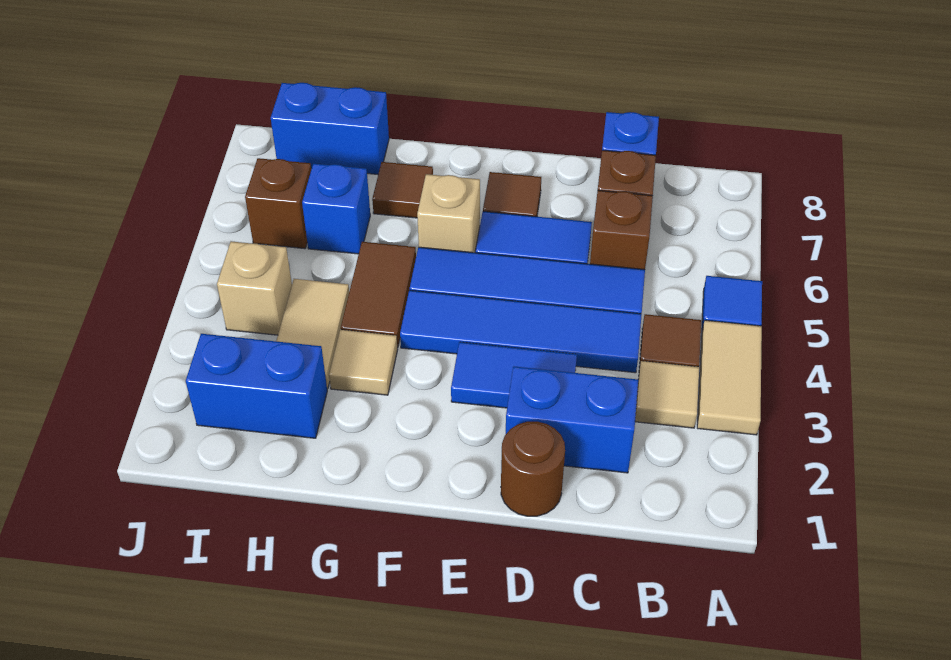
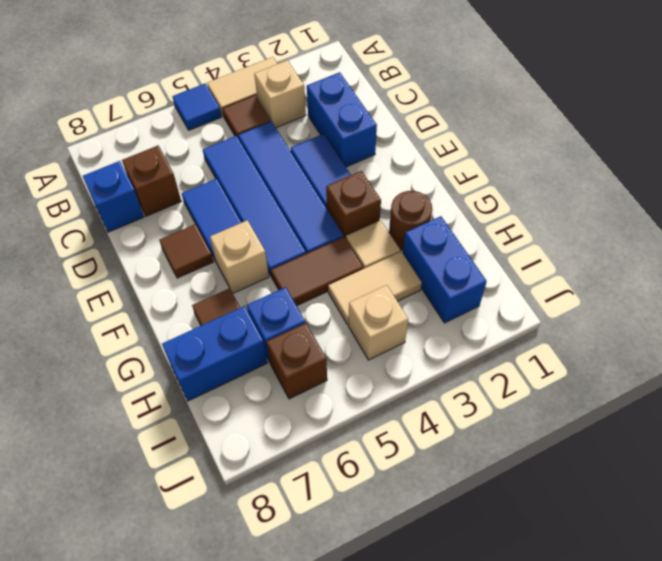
tan tile B3 level 1 -> tan brick B3 level 1
brown brick C6 level 1 -> brown brick F3 level 1
brown round brick D1 level 1 -> brown round brick G2 level 1
blue brick H8:I8 level 1 -> blue brick H7:H8 level 1

